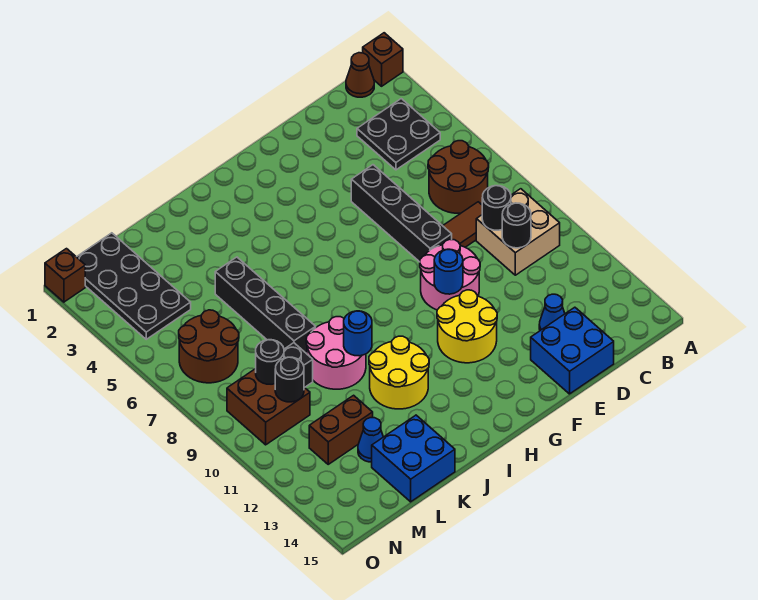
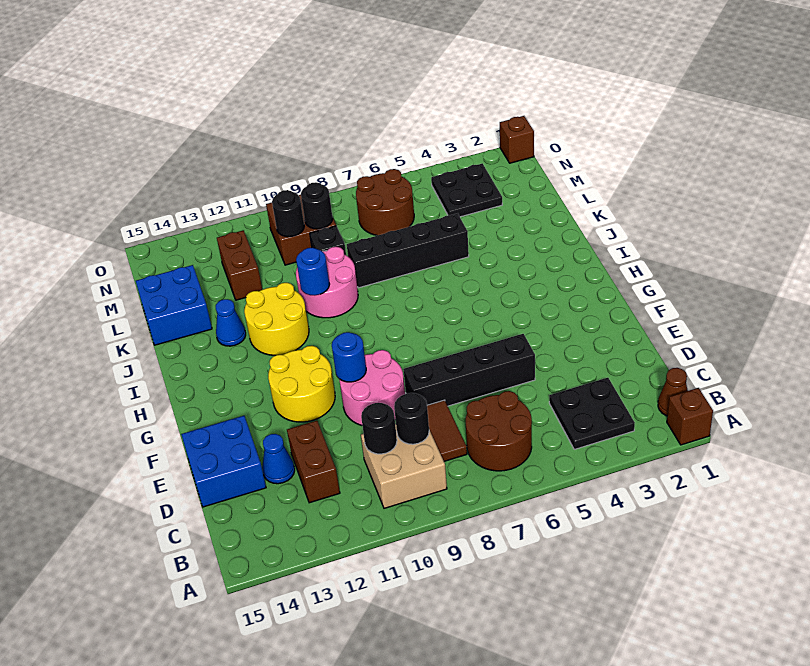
none -> brown brick C12:D12 level 1
blue cone L13 level 1 -> blue cone J13 level 1
black plate M1:N4 level 1 -> black plate M3:N4 level 1

